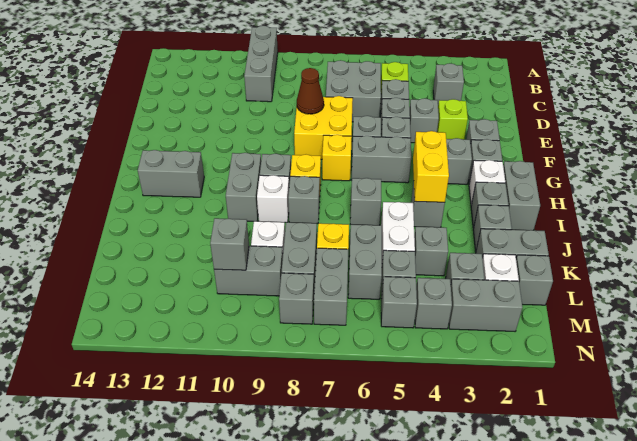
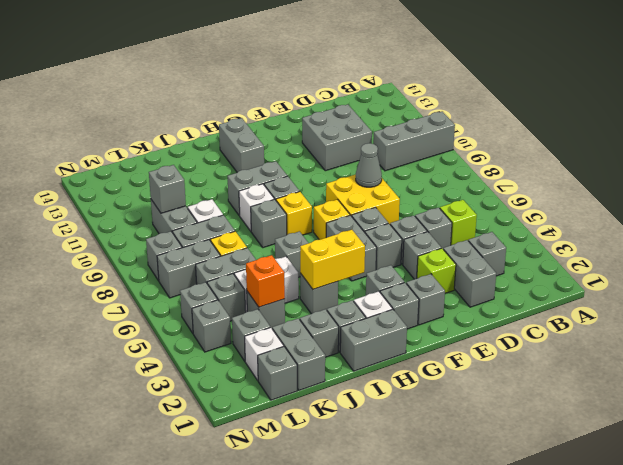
grey brick C6:D7 level 1 -> grey brick D11:E12 level 1
brown cone E8 level 2 -> grey cone E8 level 2
none -> orange brick K4 level 2
grey brick M2:M3 level 1 -> grey brick D2:D3 level 1

